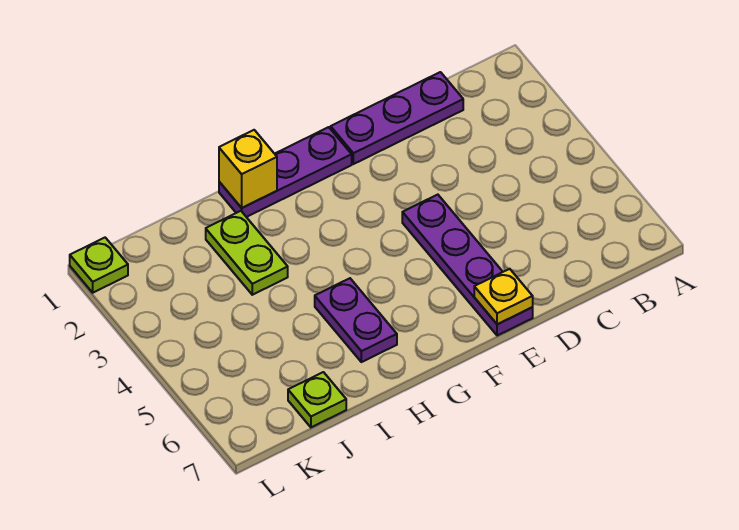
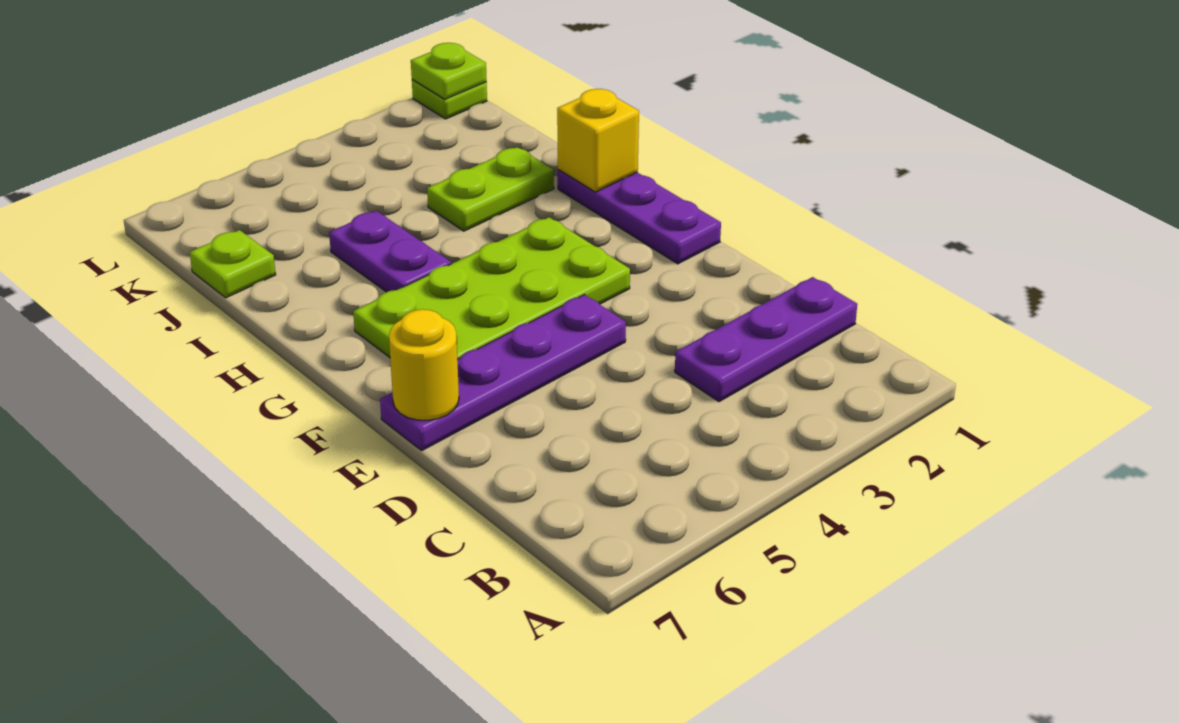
purple plate C1:E1 level 1 -> purple plate C1:C3 level 1
yellow plate E7 level 2 -> yellow round brick E7 level 2
none -> lime plate F3:G6 level 1
purple plate H5:H6 level 1 -> purple plate H5:I5 level 1
none -> lime plate L1 level 2

